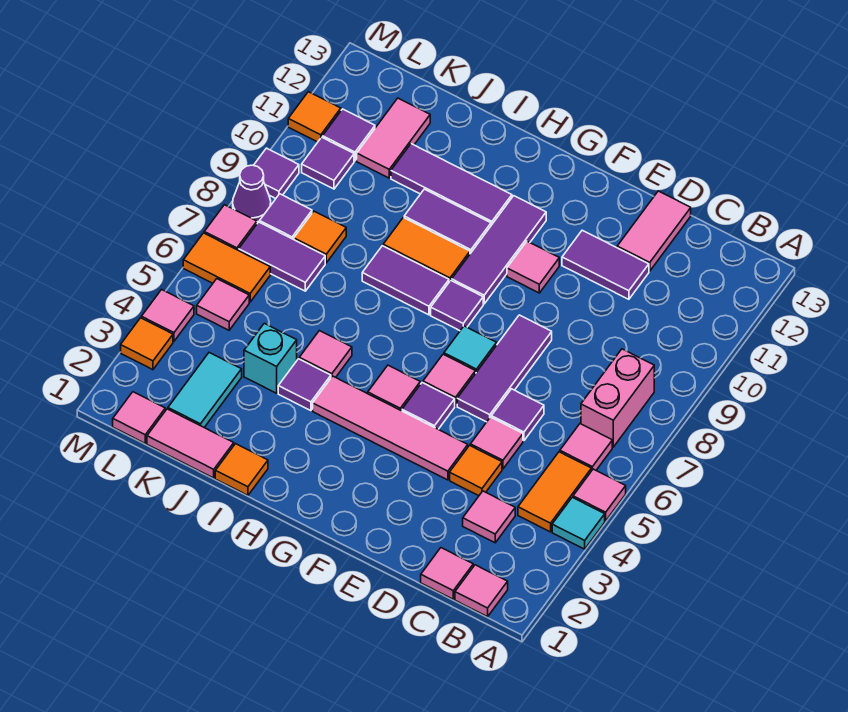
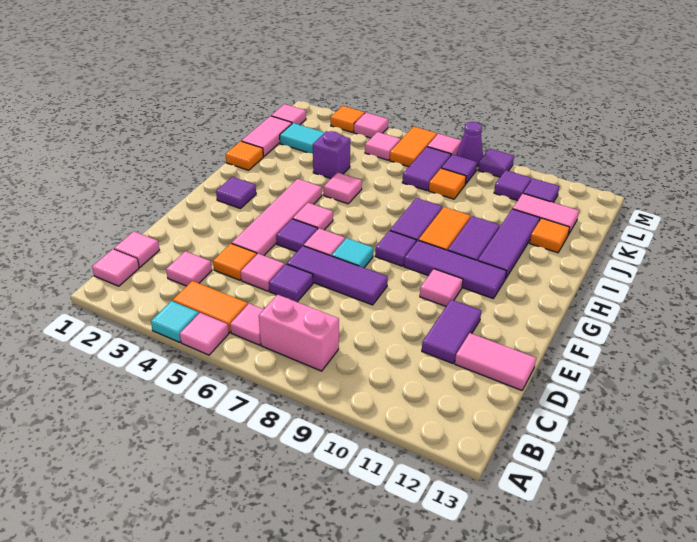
purple tile I4 level 1 -> purple tile G2 level 1
cyan brick J4 level 1 -> purple brick J4 level 1
orange tile M11 level 1 -> orange tile J12 level 1

